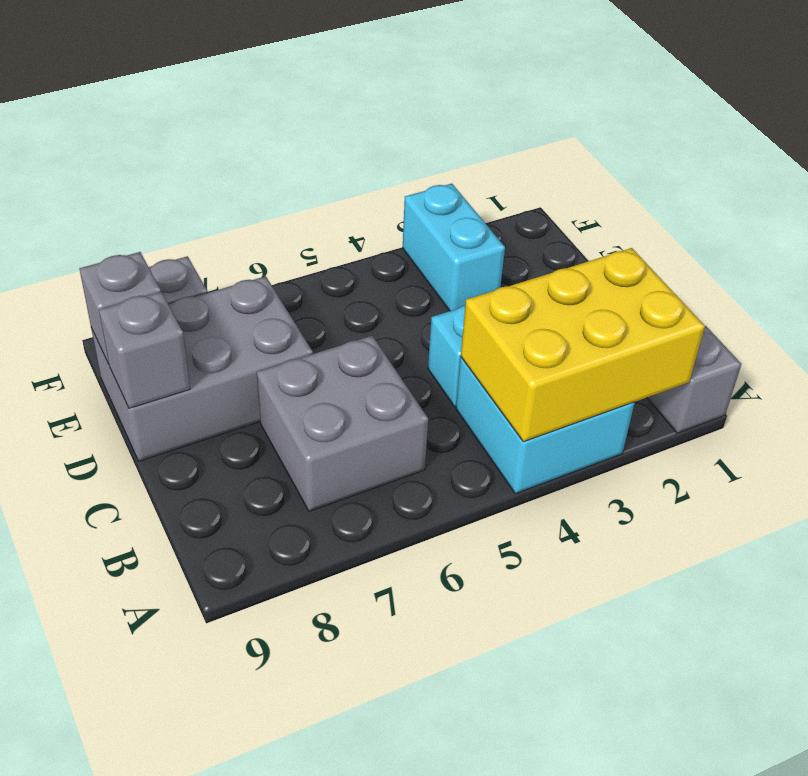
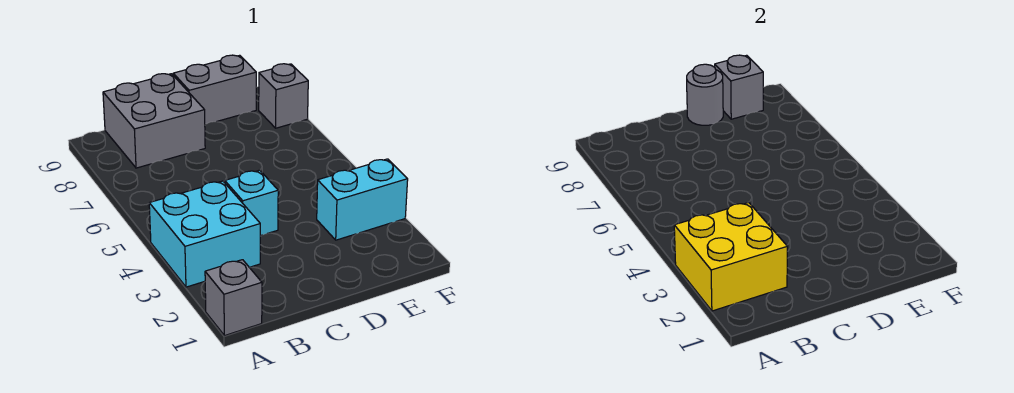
yellow brick A2:B4 level 2 -> yellow brick A2:B3 level 2
grey brick B6:C7 level 1 -> grey brick B8:C9 level 1
grey brick D7:E9 level 1 -> grey brick D9:E9 level 1
grey brick D9 level 2 -> grey round brick D9 level 2

